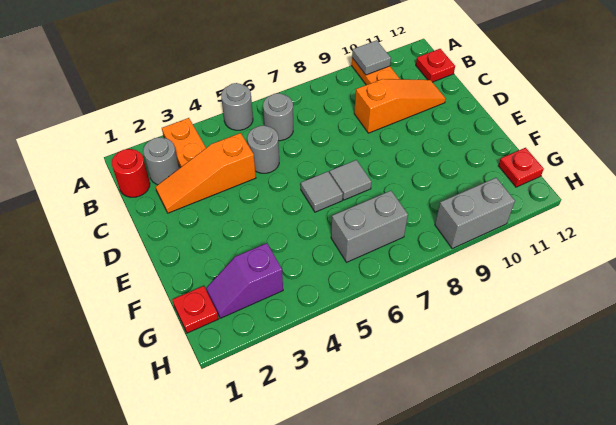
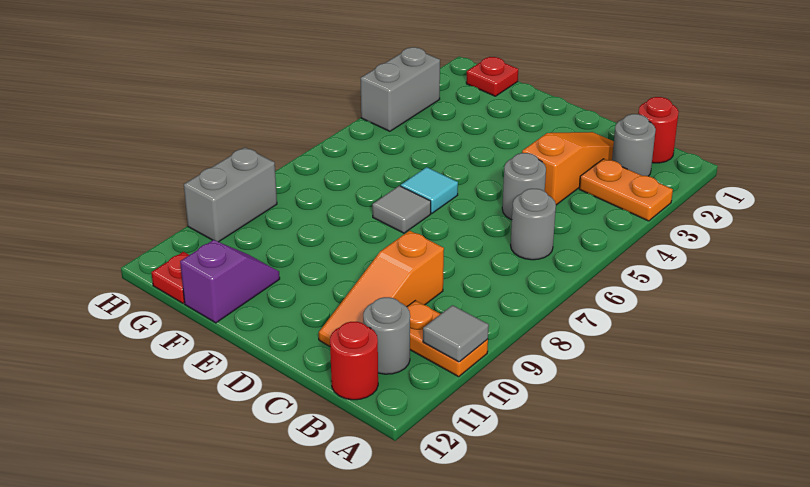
grey round brick A5 level 1 -> grey round brick B11 level 1
red plate B12 level 1 -> red round brick B12 level 1
grey tile E6 level 1 -> cyan tile E6 level 1
purple slope G2:G3 level 1 top 3 -> purple slope F11:F12 level 1 top 12
grey brick G6:G7 level 1 -> grey brick H3:H4 level 1

